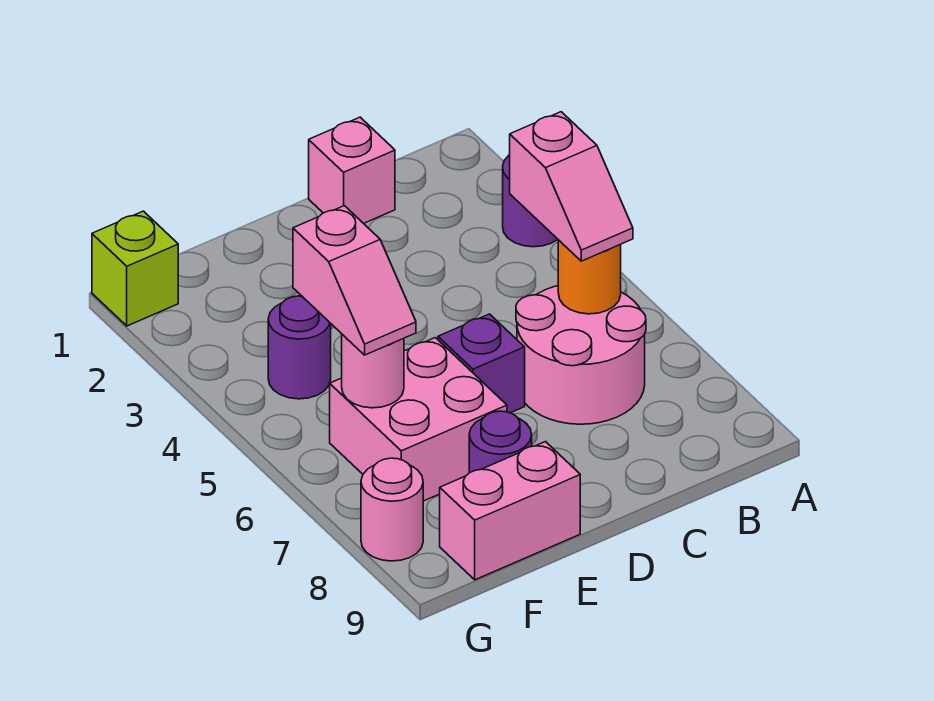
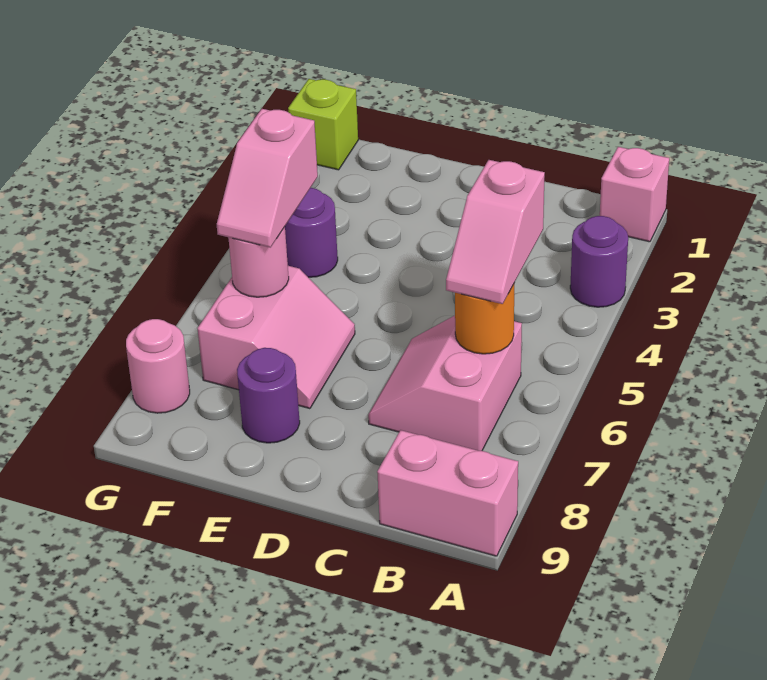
pink round brick B6:C7 level 1 -> pink slope B6:C7 level 1 top B
pink brick C1 level 1 -> pink brick A1 level 1
purple brick D6 level 1 -> none
pink brick E6:F7 level 1 -> pink slope E6:F7 level 1 top F
pink brick E9:F9 level 1 -> pink brick A9:B9 level 1

